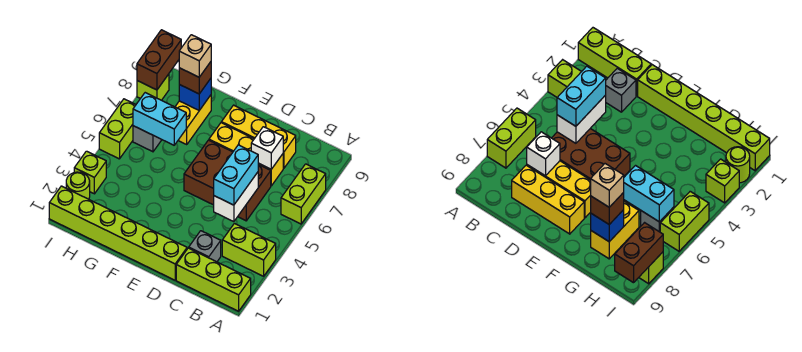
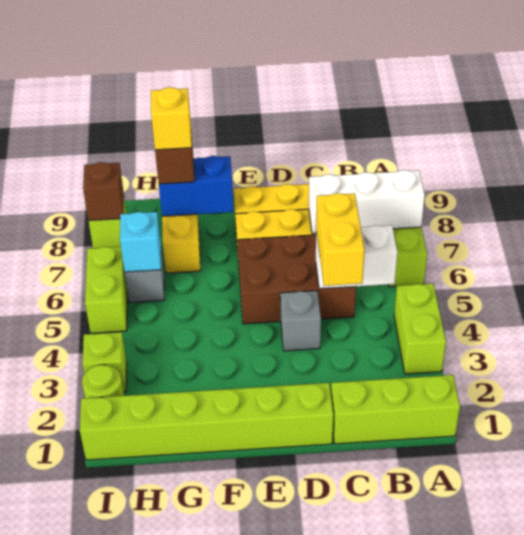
lime brick A3:B3 level 1 -> lime brick A3:A4 level 1
grey brick C2 level 1 -> grey brick D4 level 1
white brick C4:C5 level 2 -> white brick B5:C5 level 2
cyan brick C4:C5 level 3 -> yellow brick C4:C5 level 3
white brick C7 level 2 -> white brick A7:C7 level 2
cyan brick G6:H6 level 2 -> cyan brick H6 level 2
blue brick G8 level 2 -> blue brick F8:G8 level 2
tan brick G8 level 4 -> yellow brick G8 level 4
brown brick I8:I9 level 2 -> brown brick I8 level 2

